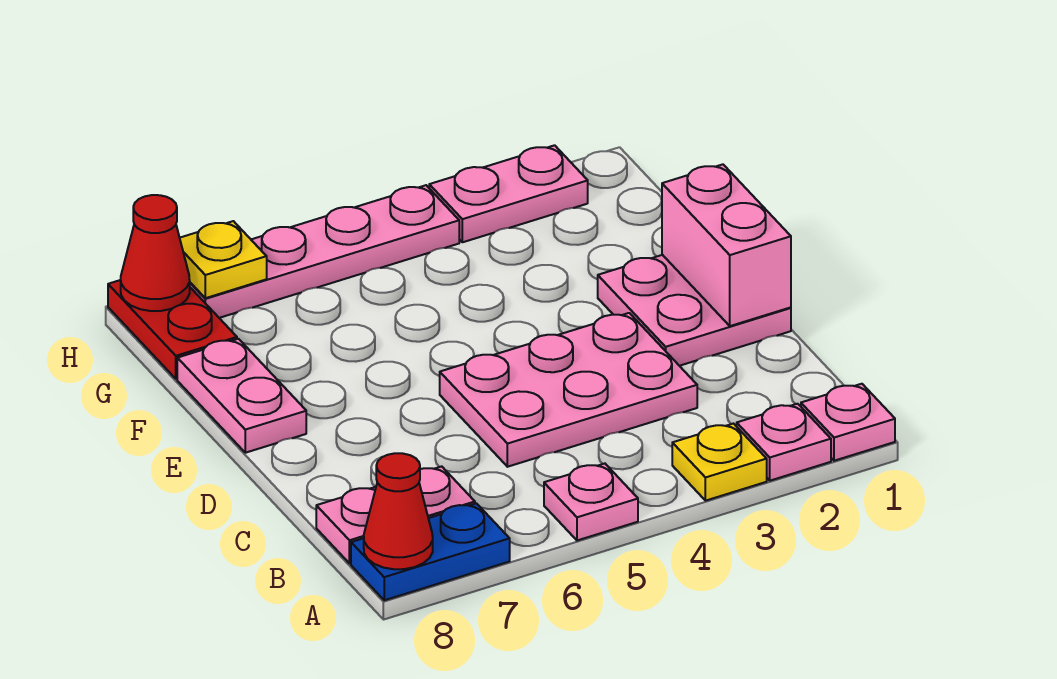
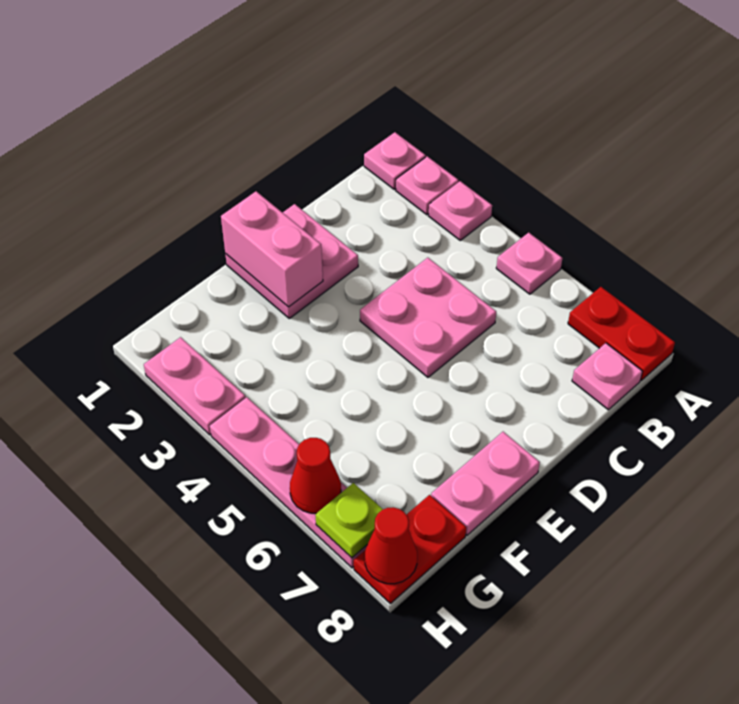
yellow plate A3 level 1 -> pink plate A3 level 1
blue plate A7:A8 level 1 -> red plate A7:A8 level 1
red cone A8 level 2 -> red cone H6 level 2
pink plate B7:B8 level 1 -> pink plate B8 level 1
pink plate C3:D5 level 1 -> pink plate C4:D5 level 1
pink brick D1:E1 level 2 -> pink brick E1:E2 level 2
yellow plate H7 level 2 -> lime plate H7 level 2

